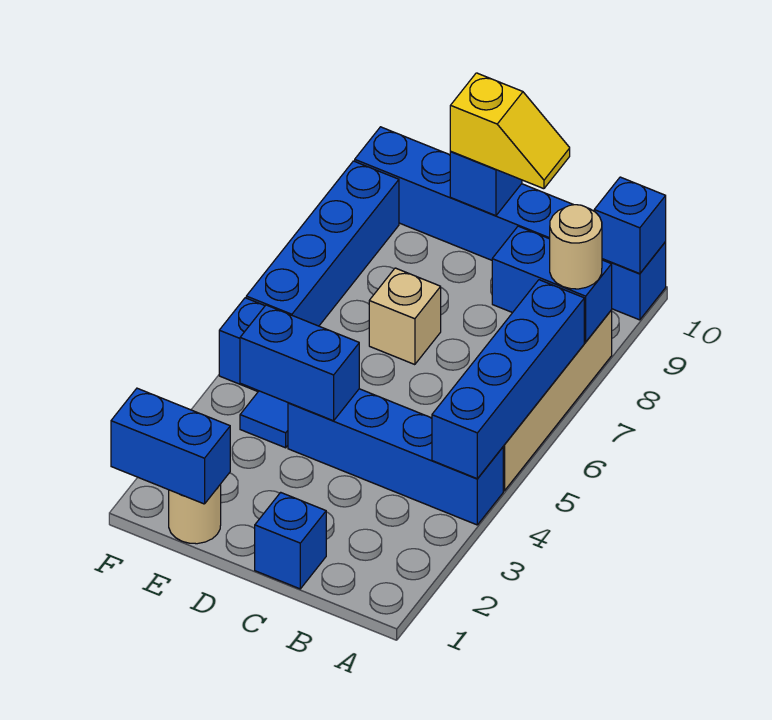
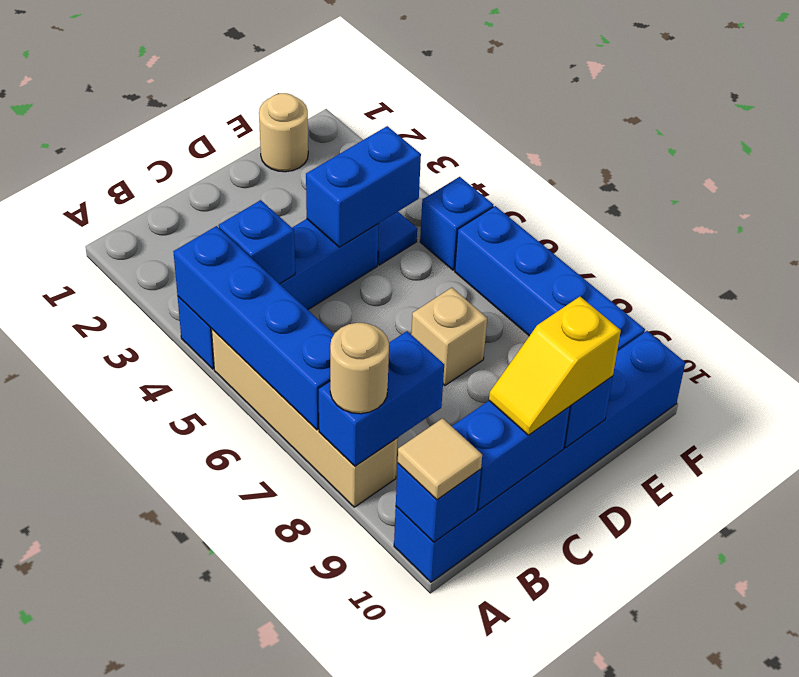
none -> tan tile A10 level 3
blue brick C1 level 1 -> blue brick B4 level 2
blue brick E1:F1 level 2 -> blue brick B10:C10 level 2

